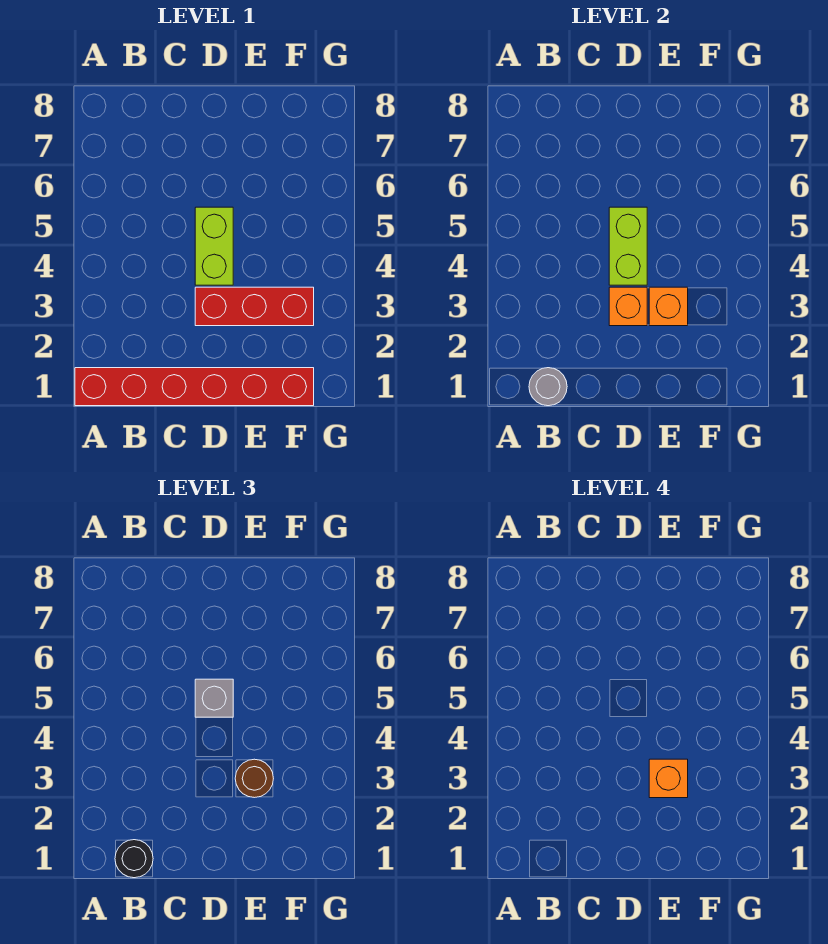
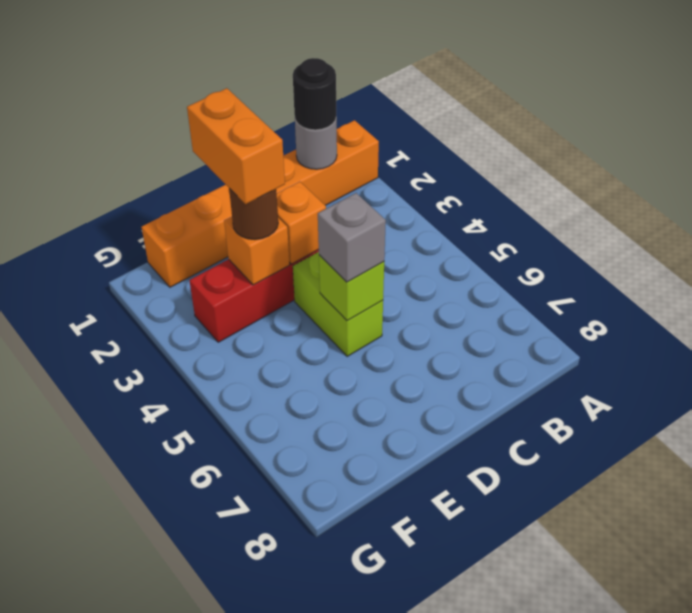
red brick A1:F1 level 1 -> orange brick A1:F1 level 1
lime brick D4:D5 level 2 -> lime brick D5 level 2
orange brick E3 level 4 -> orange brick E2:E3 level 4

